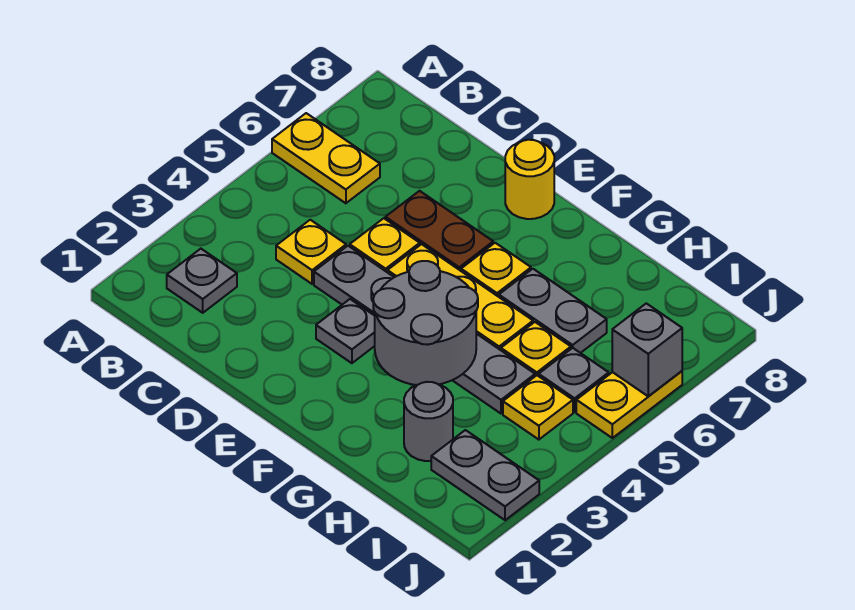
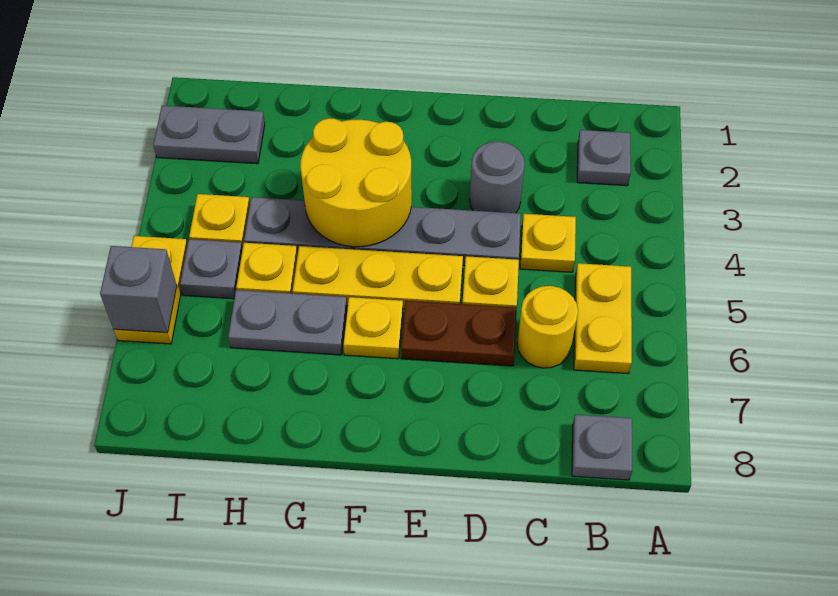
yellow plate A6:B6 level 1 -> yellow plate B5:B6 level 1
grey plate E3 level 1 -> grey plate B8 level 1
yellow round brick E8 level 1 -> yellow round brick C6 level 1
grey round brick F3:G4 level 2 -> yellow round brick F3:G4 level 2
grey round brick H2 level 1 -> grey round brick D3 level 1

